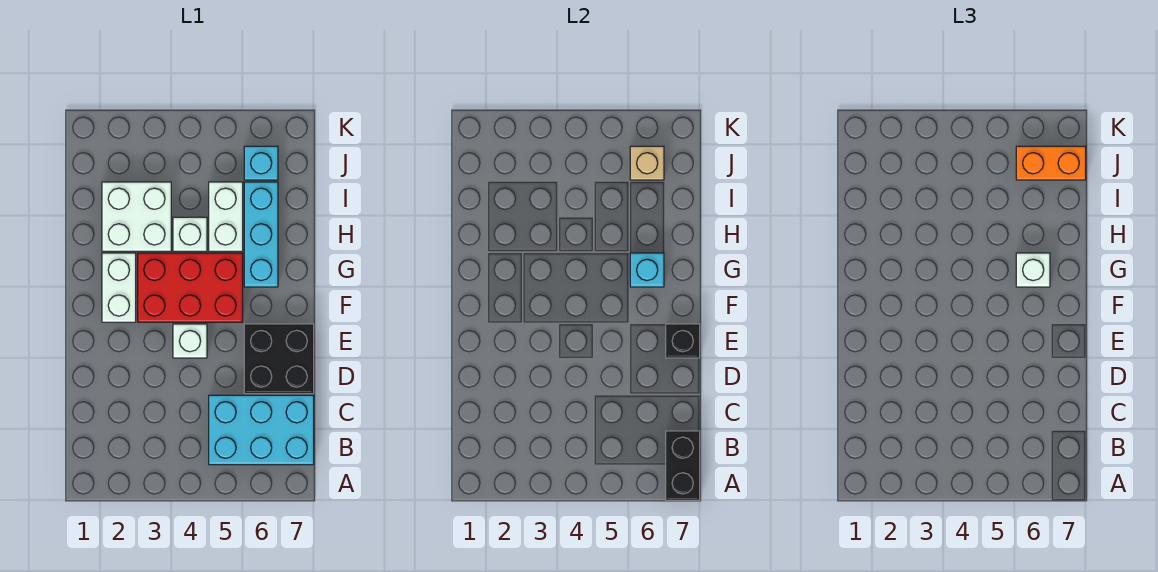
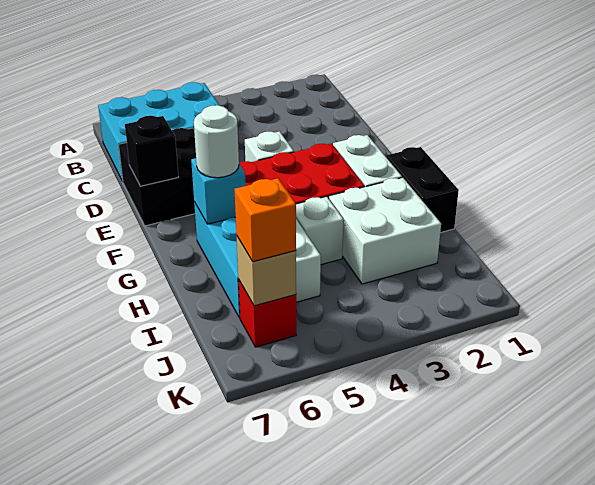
black brick A7:B7 level 2 -> black brick G1:H1 level 1
white brick G6 level 3 -> white round brick G6 level 3
cyan brick J6 level 1 -> red brick J6 level 1
orange brick J6:J7 level 3 -> orange brick J6 level 3

